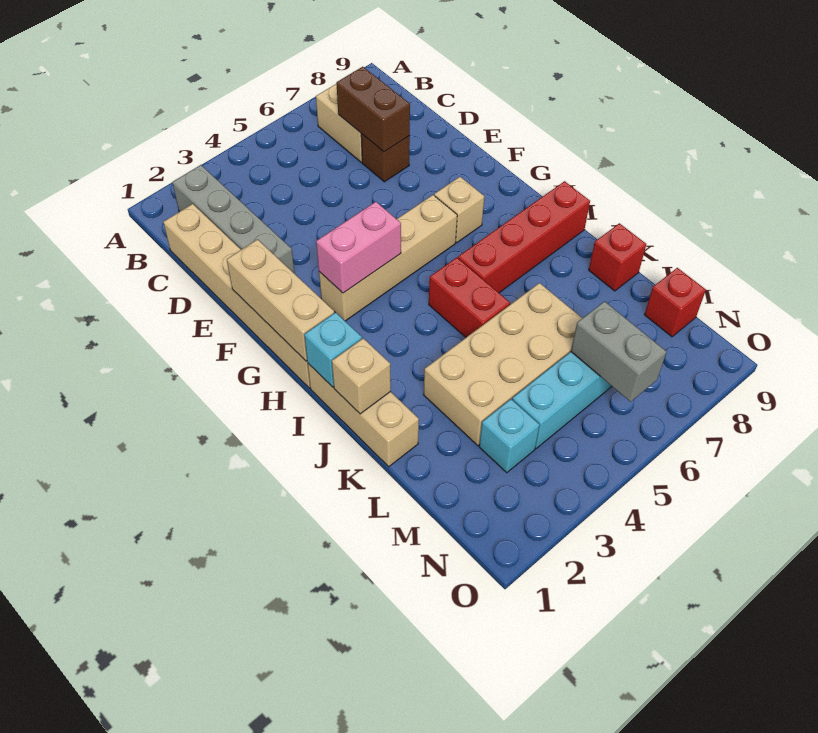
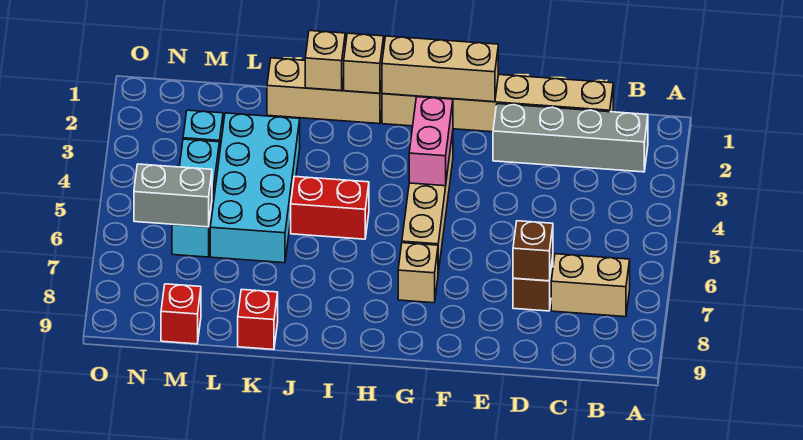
brown brick C7:D7 level 2 -> brown brick D7 level 2
cyan brick I1 level 2 -> tan brick I1 level 2
red brick I6:I9 level 1 -> none
tan brick K3:L6 level 1 -> cyan brick K3:L6 level 1

